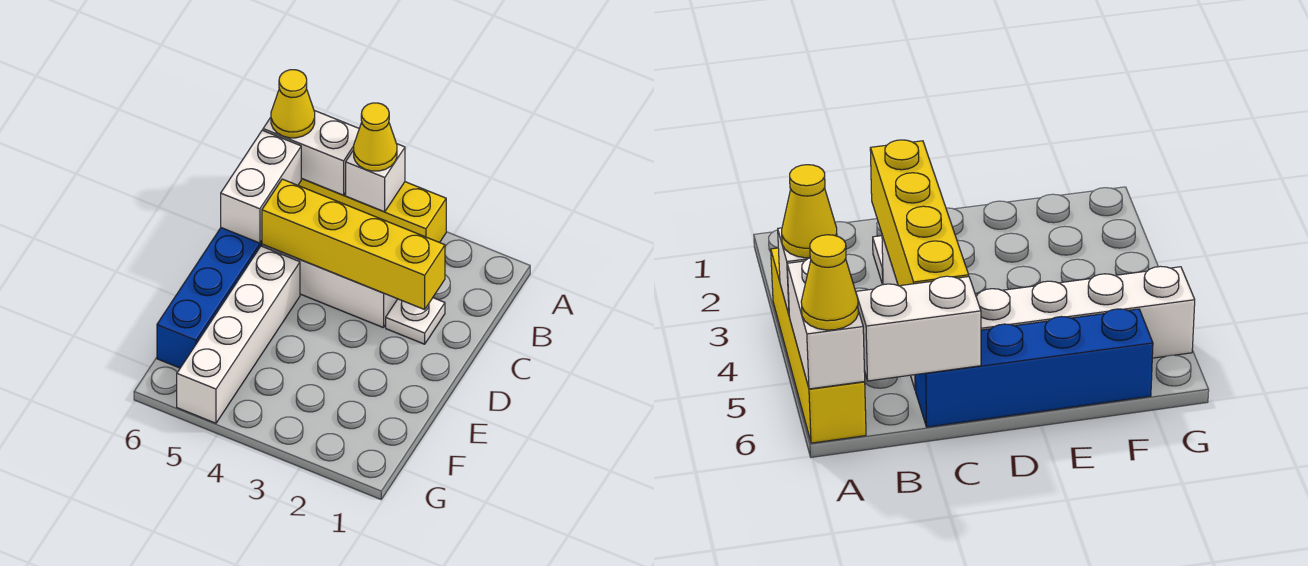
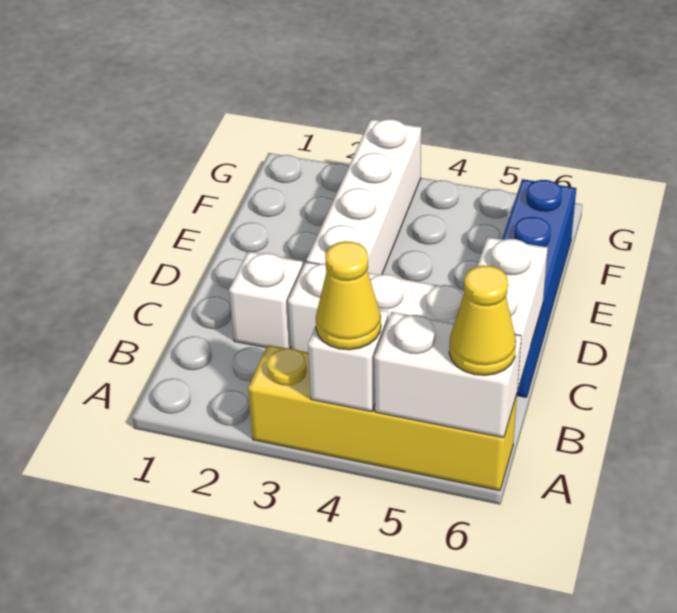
white plate C2 level 1 -> white brick C2 level 1
yellow brick C2:C5 level 2 -> none
white brick D5:G5 level 1 -> white brick D3:G3 level 1

